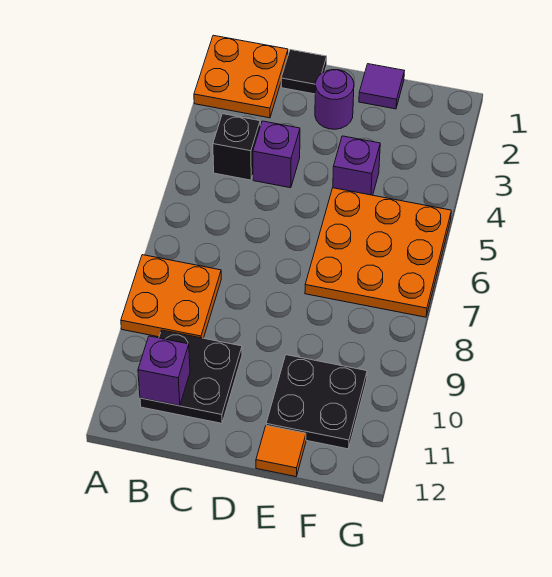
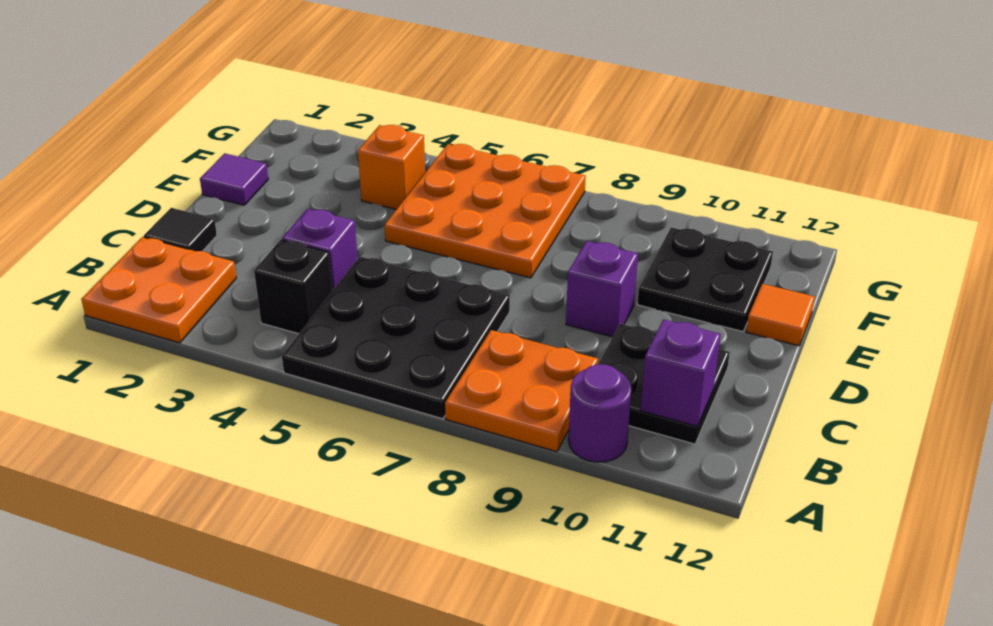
none -> black plate A5:C7 level 1
purple round brick D2 level 1 -> purple round brick A10 level 1
purple brick E4 level 1 -> purple brick D9 level 1
none -> orange brick F4 level 1

